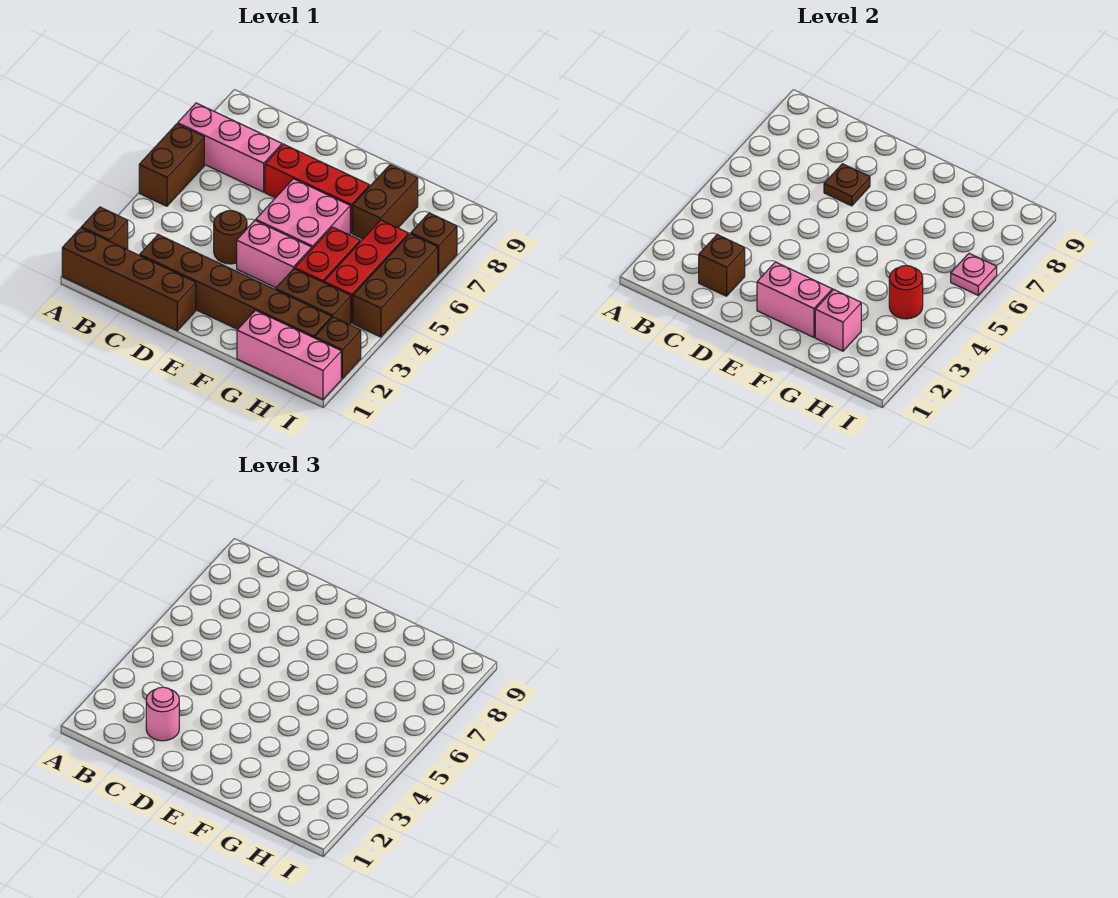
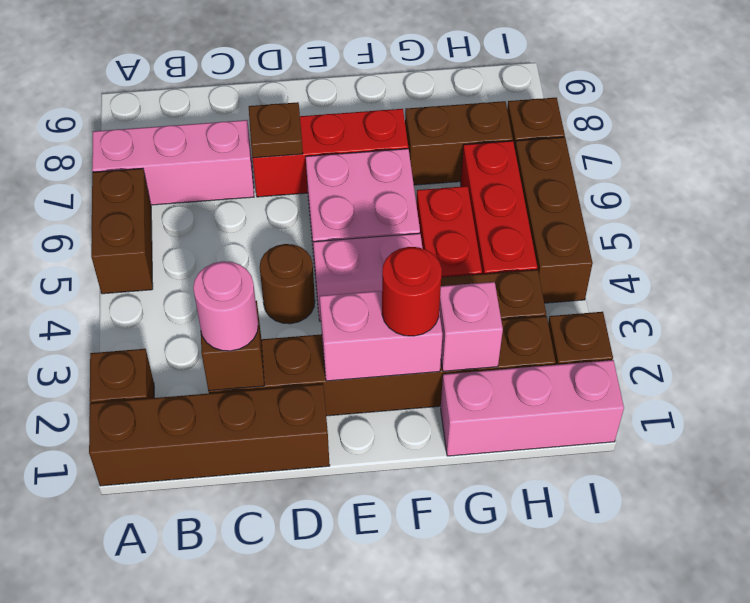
brown brick G7:G8 level 1 -> brown brick G7:H7 level 1
red round brick H4 level 2 -> red round brick F2 level 3
pink plate I6 level 2 -> none

